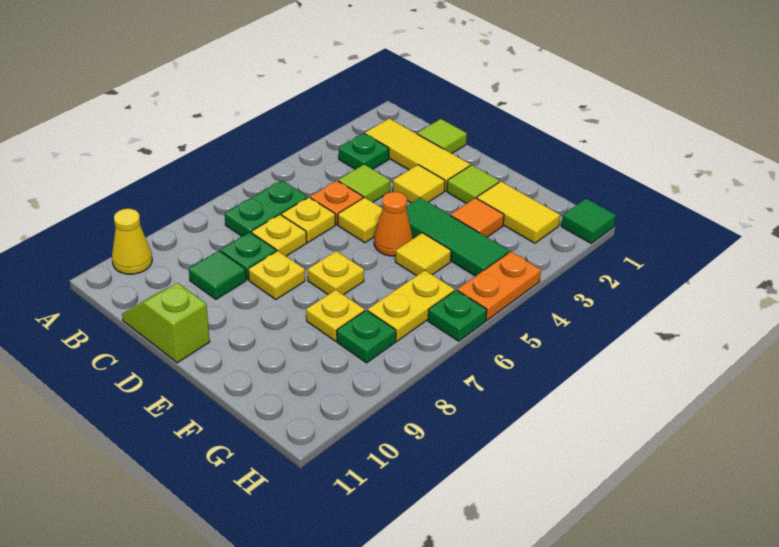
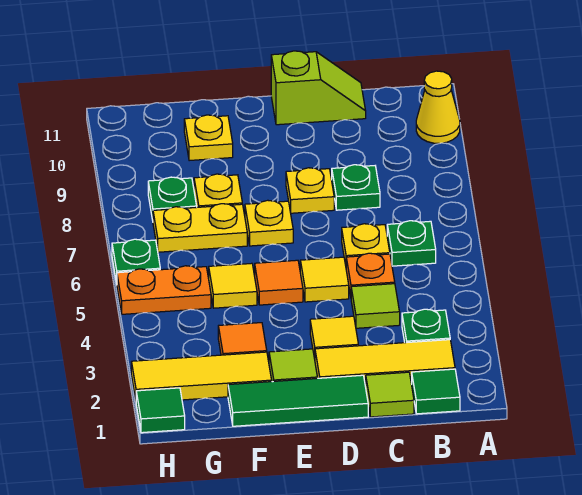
green plate B6:B7 level 1 -> green plate B6 level 1
yellow plate C7 level 1 -> yellow plate F10 level 1
green tile C9 level 1 -> green tile B1 level 1
green tile E4:G4 level 1 -> green tile D1:F1 level 1
orange cone E5 level 1 -> orange tile E5 level 1
yellow tile F2:G2 level 1 -> yellow tile F2:H2 level 1
yellow plate G6:G7 level 1 -> yellow plate F7:G7 level 1
orange plate H4:H5 level 1 -> orange plate G5:H5 level 1

